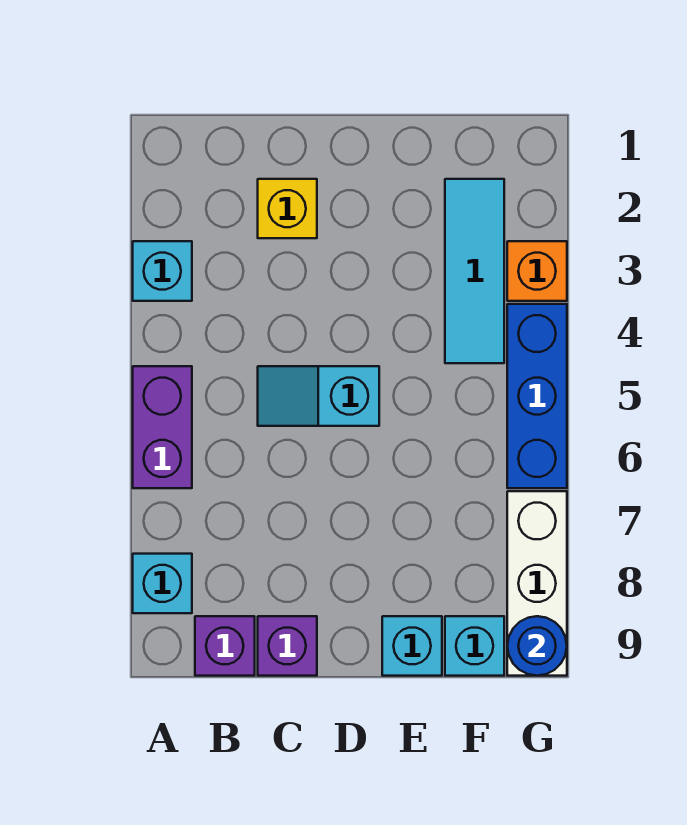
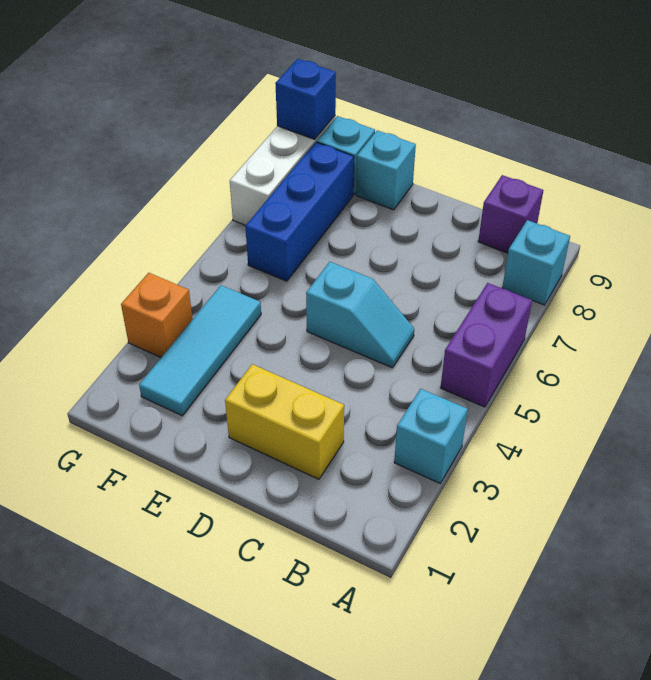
yellow brick C2 level 1 -> yellow brick C2:D2 level 1
purple brick C9 level 1 -> none
blue brick G4:G6 level 1 -> blue brick F6:F8 level 1
blue round brick G9 level 2 -> blue brick G9 level 2

